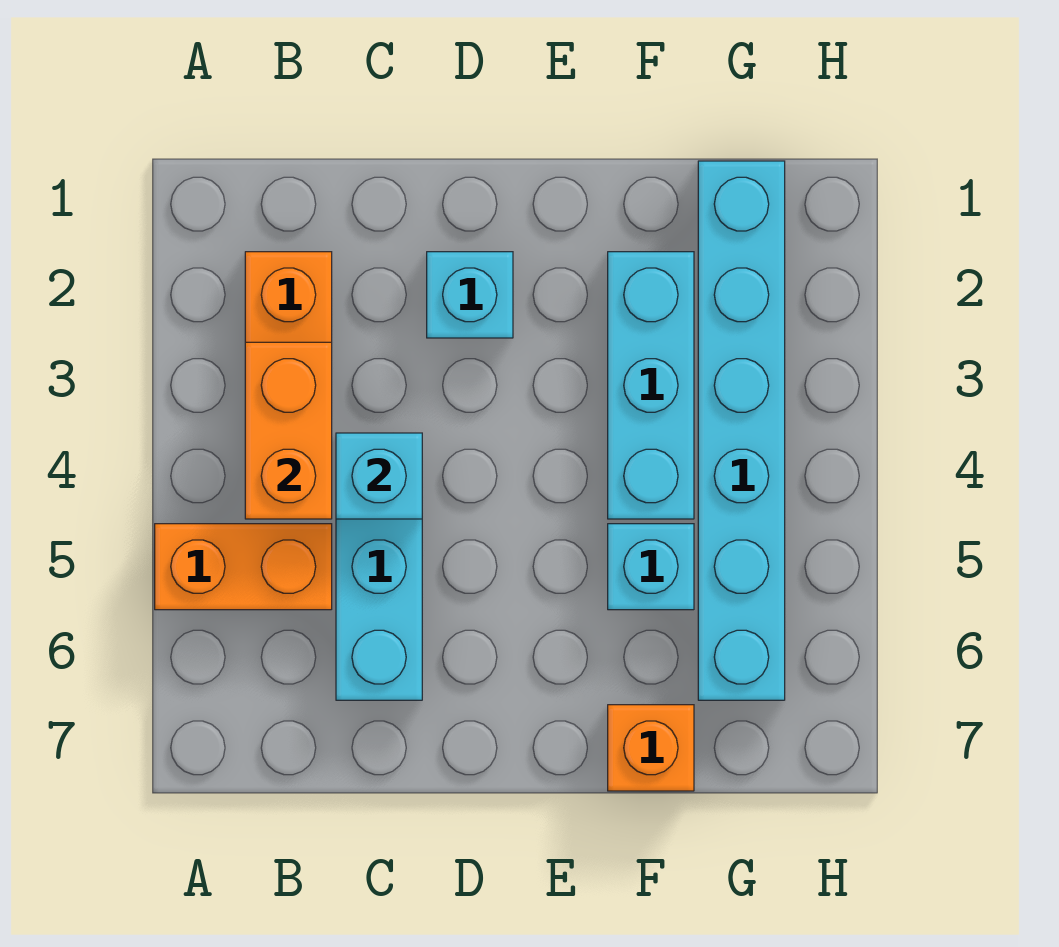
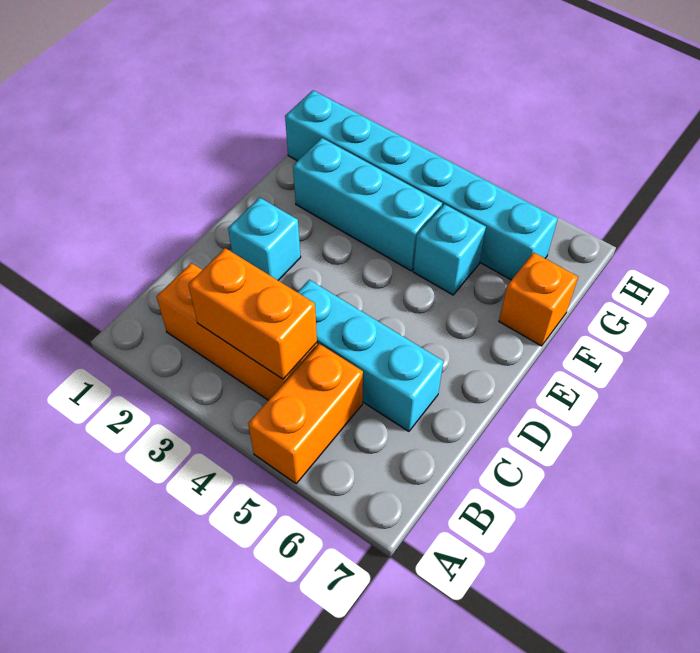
cyan brick C4 level 2 -> none

